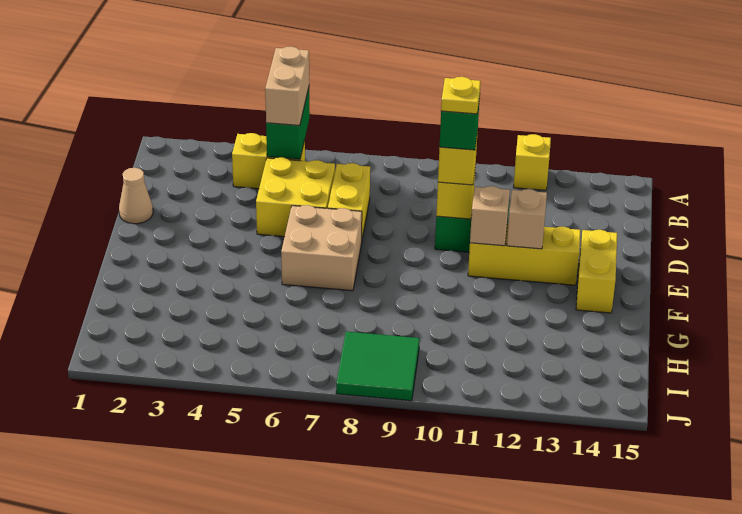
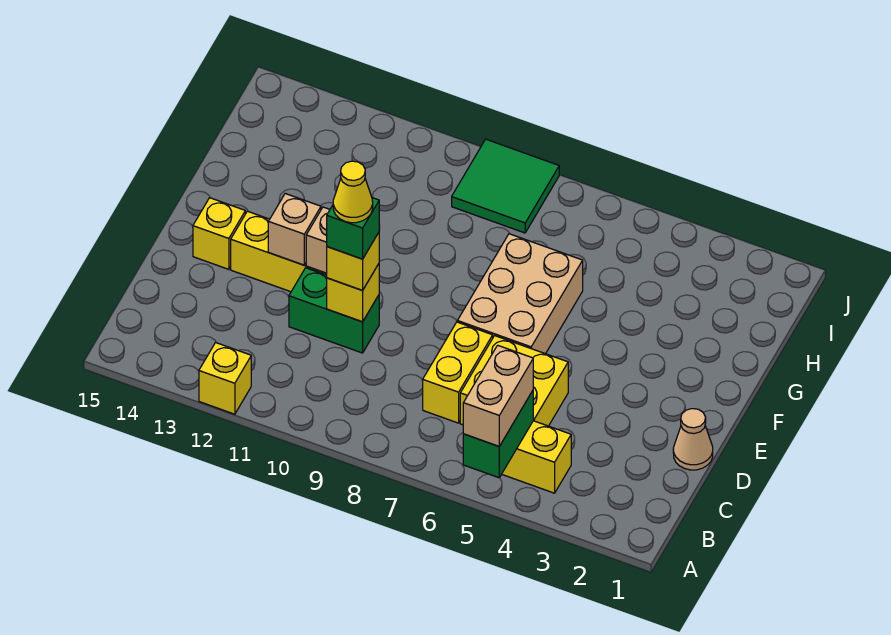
yellow plate D10 level 5 -> yellow cone D10 level 5
tan brick E6:F7 level 1 -> tan brick E6:G7 level 1
yellow brick E14:F14 level 1 -> yellow brick E14 level 1

